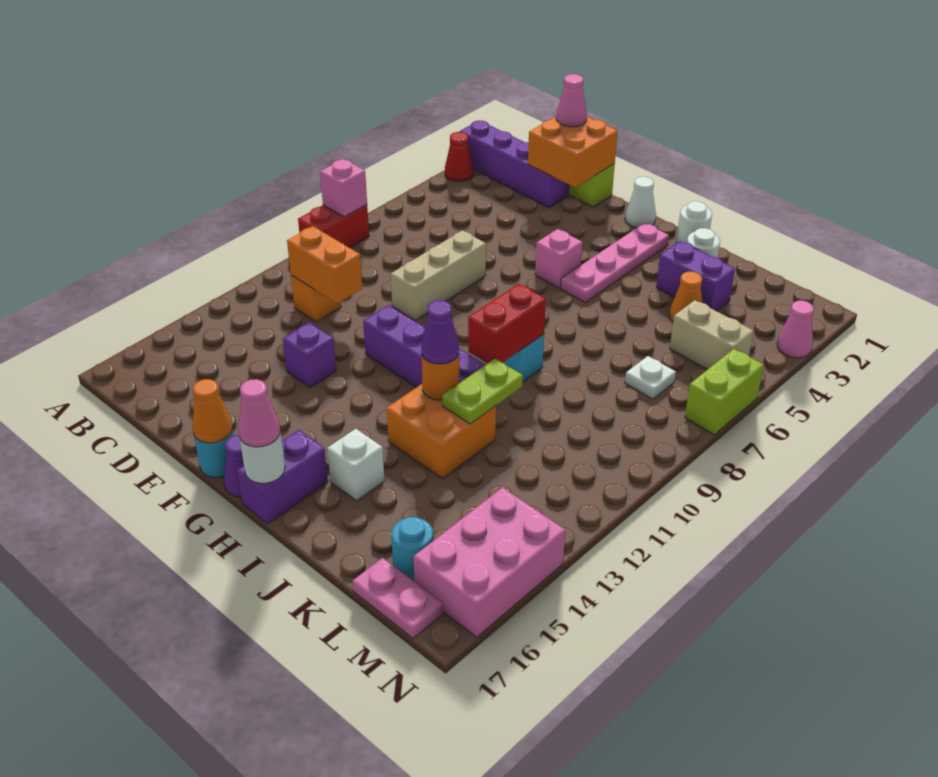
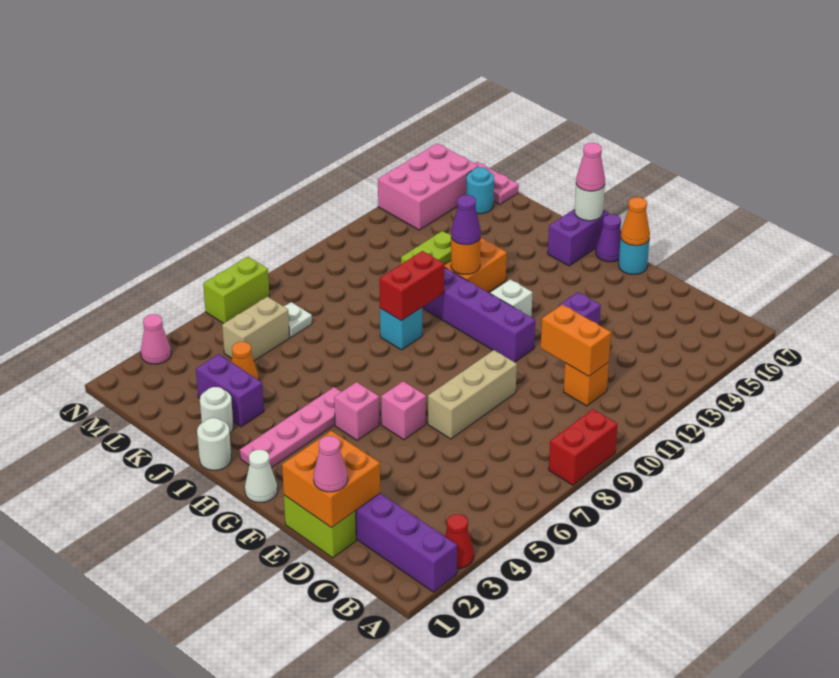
pink brick A8 level 2 -> pink brick F6 level 1
white brick I15 level 1 -> white brick G12 level 1
tan brick L5:M5 level 1 -> tan brick L5:L6 level 1

